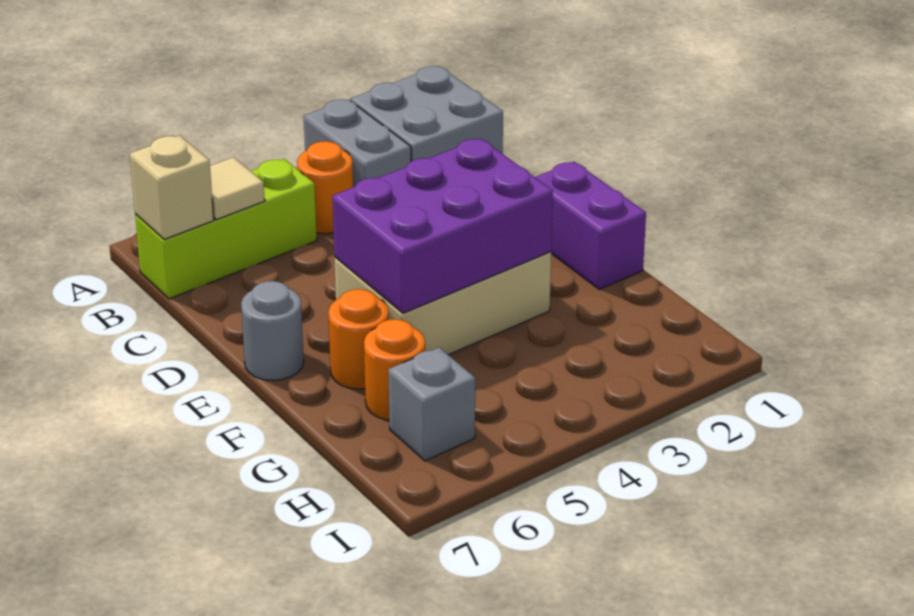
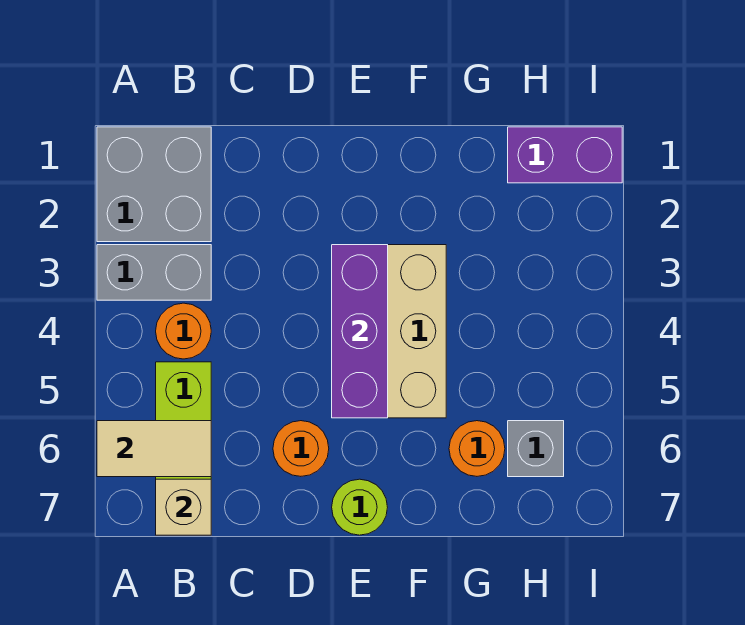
tan tile B6 level 2 -> tan tile A6:B6 level 2
purple brick E1:F1 level 1 -> purple brick H1:I1 level 1
purple brick E3:F5 level 2 -> purple brick E3:E5 level 2
grey round brick E7 level 1 -> lime round brick E7 level 1
orange round brick F6 level 1 -> orange round brick D6 level 1

